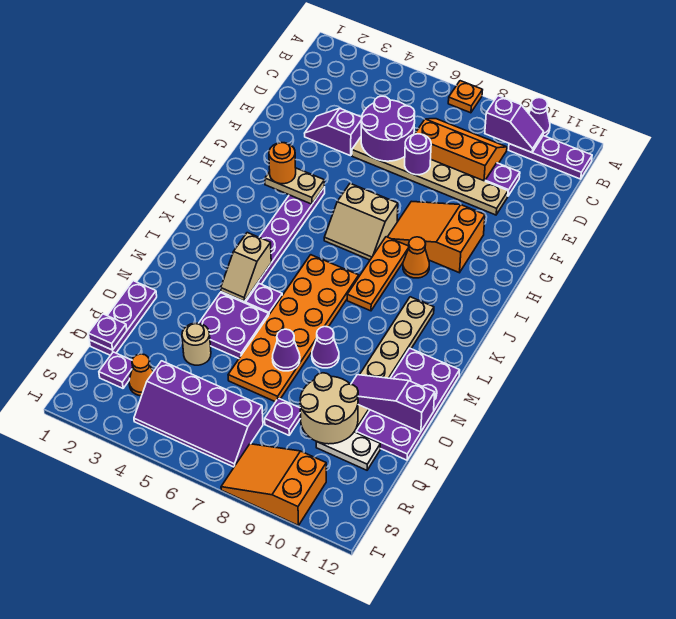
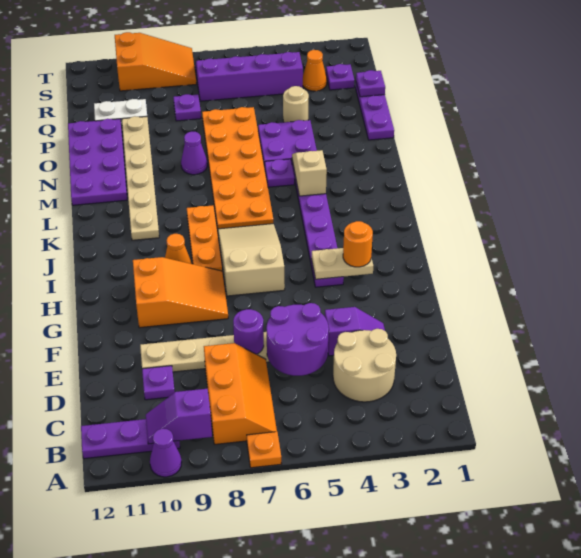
orange slope C7:D9 level 1 top D -> orange slope B7:D8 level 1 top 8
tan slope H6:I7 level 1 top H -> tan slope H6:J7 level 1 top H
purple cone O7 level 2 -> none
purple slope O10:O12 level 2 top 12 -> none
tan round brick P9:Q10 level 2 -> tan round brick C3:D4 level 1

